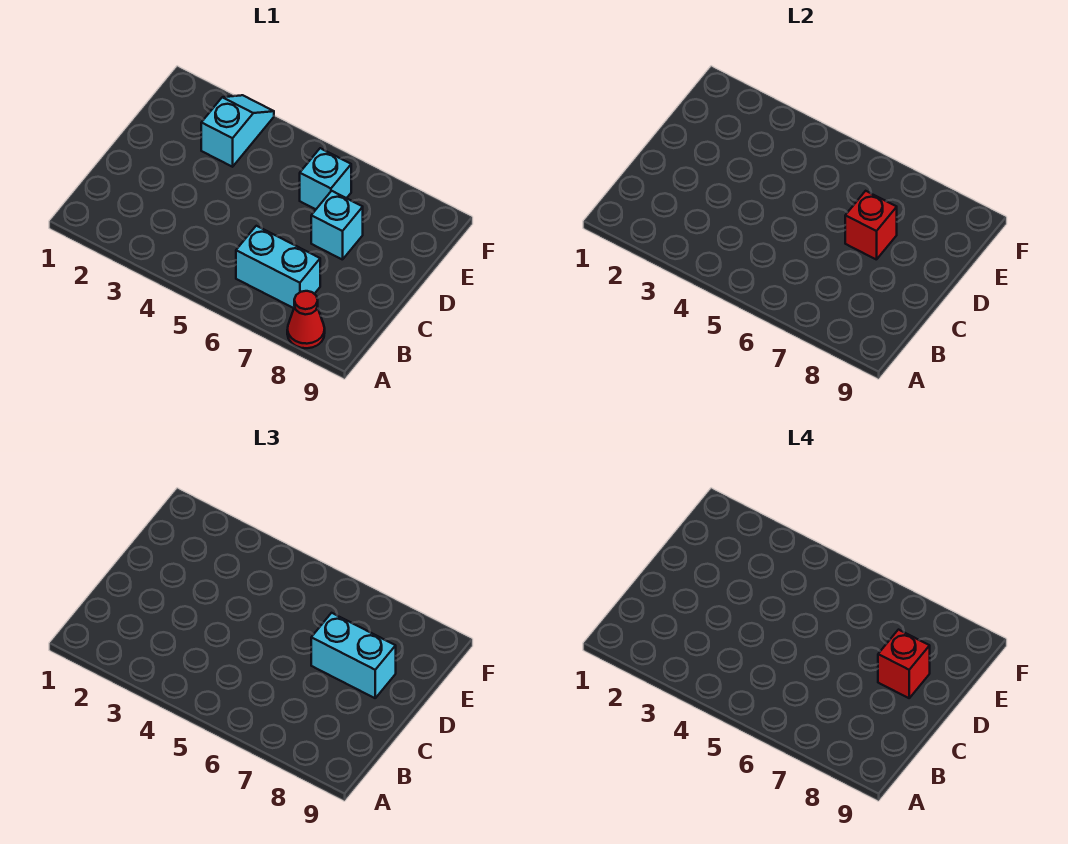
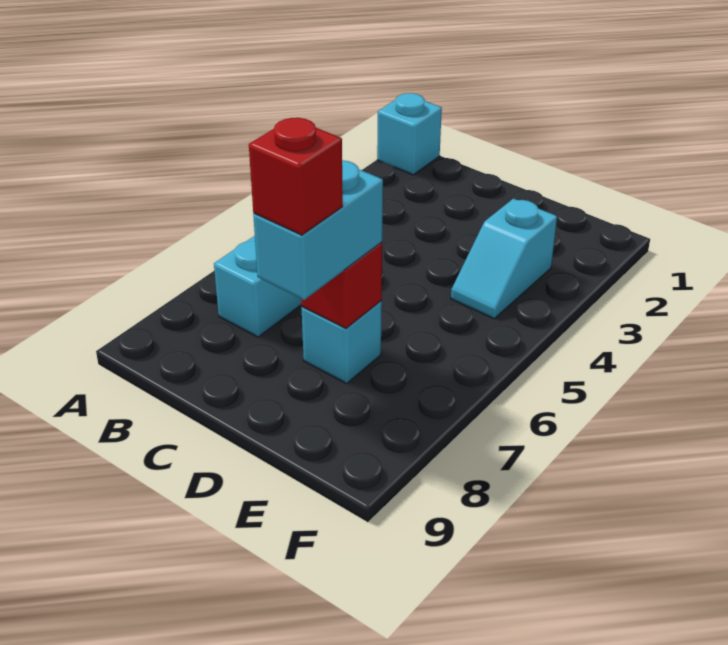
red cone A8 level 1 -> none
cyan slope E3:F3 level 1 top E -> cyan slope E3:E4 level 1 top 3
cyan brick E6 level 1 -> cyan brick A1 level 1

